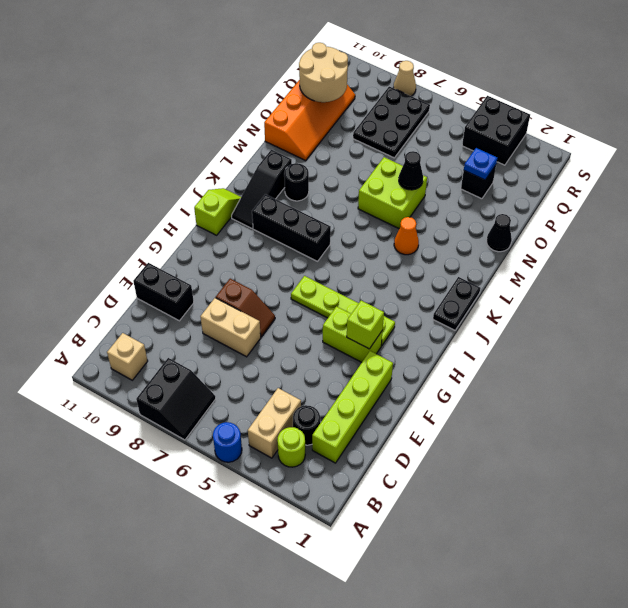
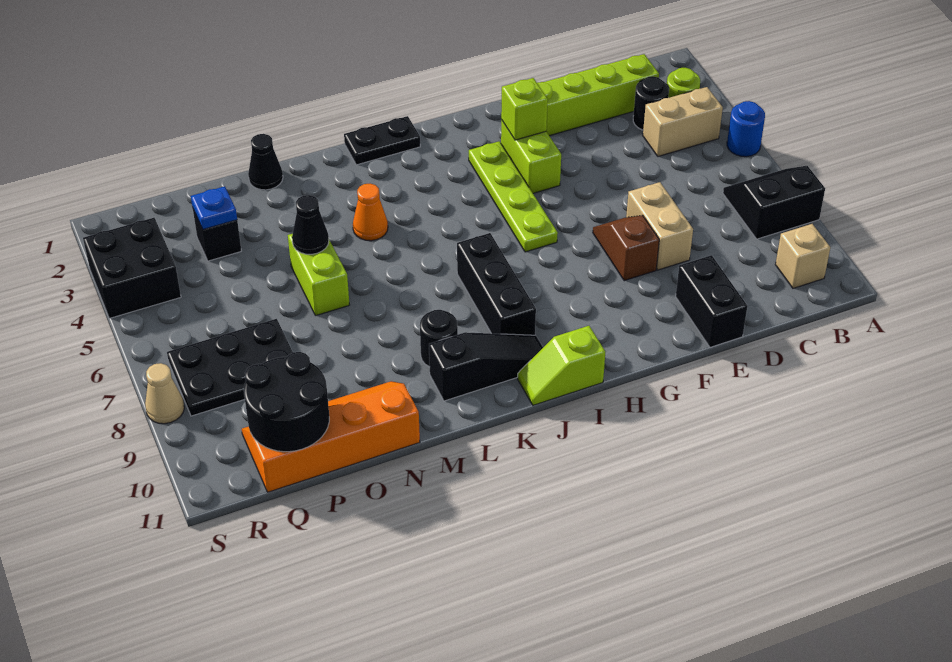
lime brick M5:N6 level 1 -> lime brick N5:N6 level 1
tan round brick P10:Q11 level 2 -> black round brick P10:Q11 level 2

